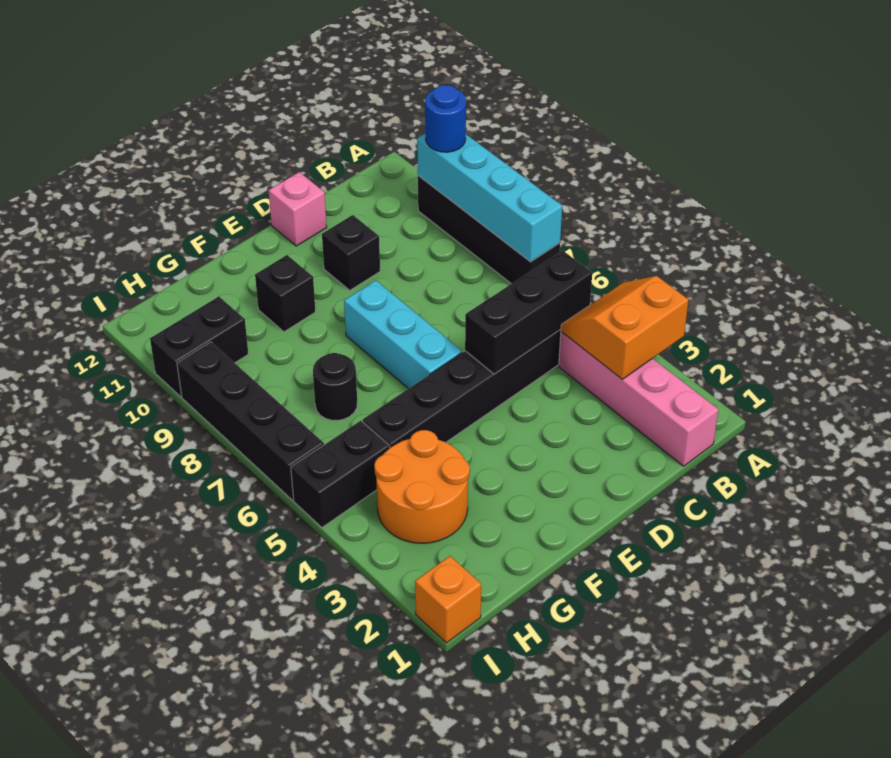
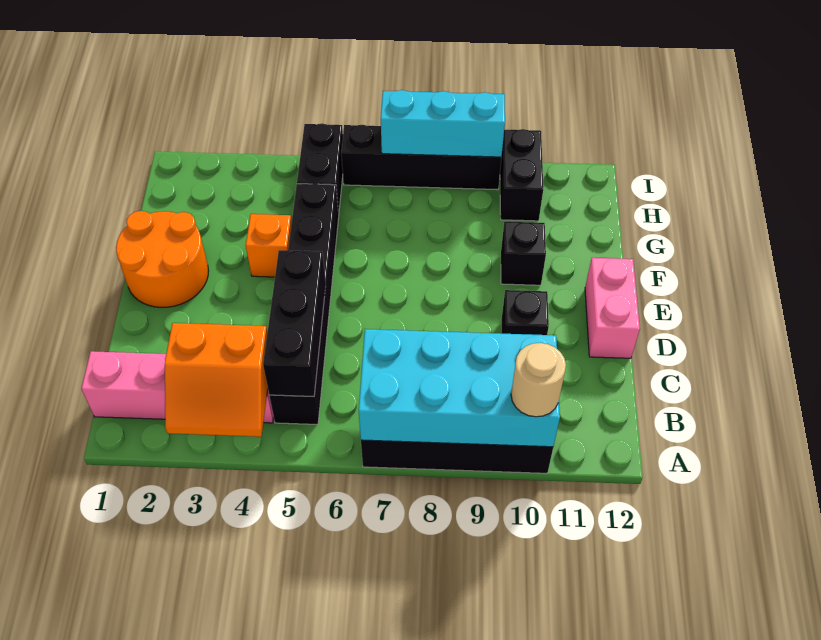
orange slope A3:B4 level 2 top 3 -> orange slope A3:B4 level 2 top B
cyan brick A7:A10 level 2 -> cyan brick A7:B10 level 2
blue round brick A10 level 3 -> tan round brick A10 level 3
pink brick D12 level 1 -> pink brick D12:E12 level 1
cyan brick E6:E8 level 1 -> cyan brick I7:I9 level 2
orange round brick G3:H4 level 1 -> orange round brick E1:F2 level 1
black round brick G7 level 1 -> none
orange brick I1 level 1 -> orange brick F4 level 1

